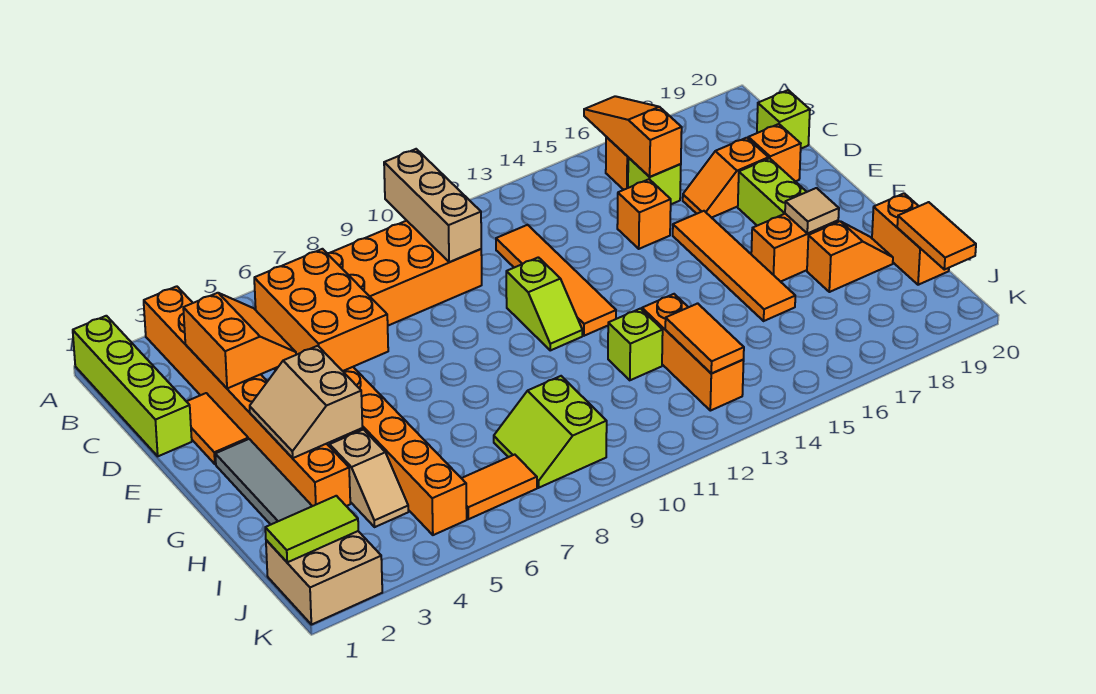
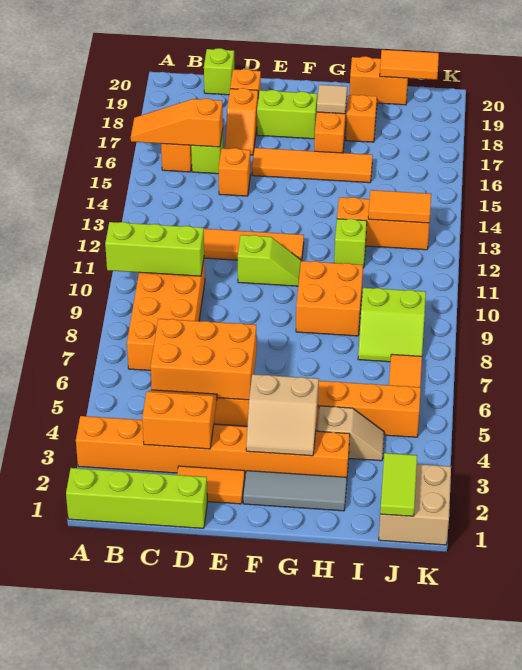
tan brick A10:C10 level 2 -> lime brick A10:C10 level 2
none -> orange brick G9:H10 level 1

